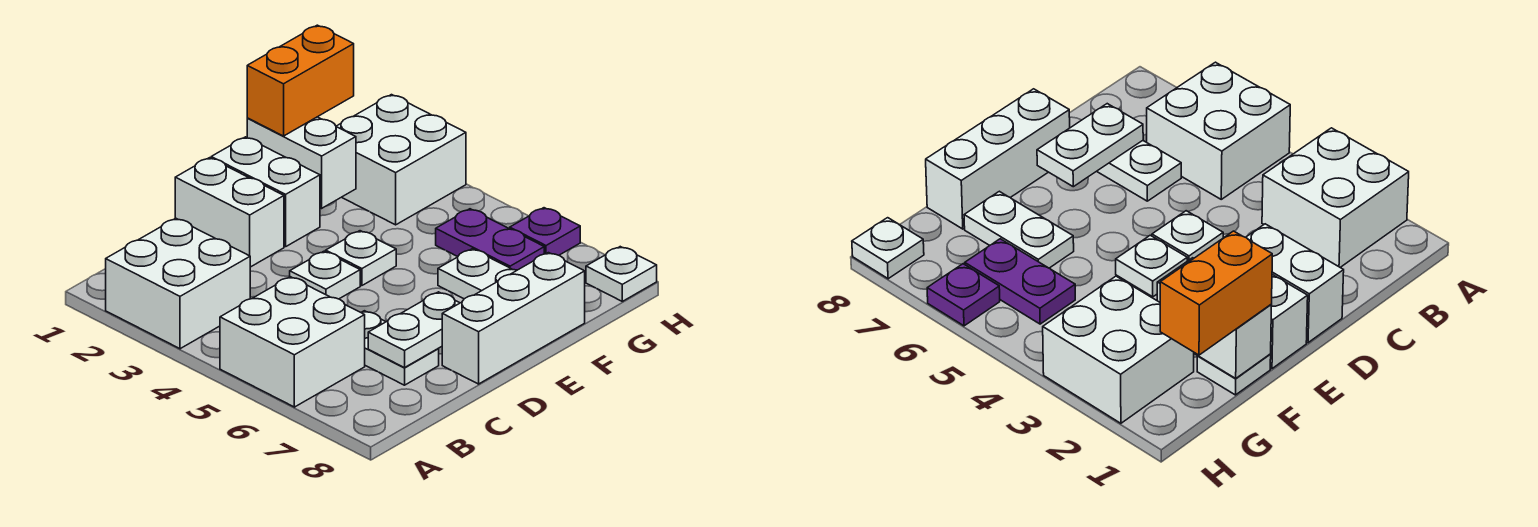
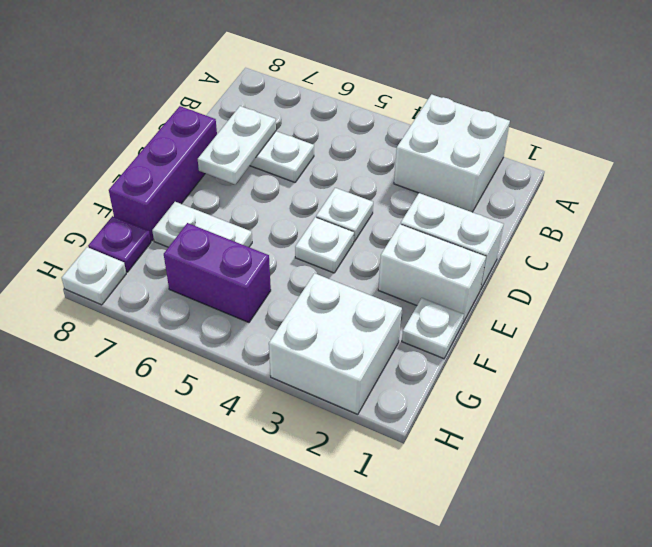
white brick A5:B6 level 1 -> none
white brick D8:F8 level 1 -> purple brick D8:F8 level 1
white brick F1:F2 level 2 -> none
orange brick F1:G1 level 3 -> none
purple plate G5:G6 level 1 -> purple brick G5:G6 level 1
purple plate H6 level 1 -> purple plate G8 level 1

